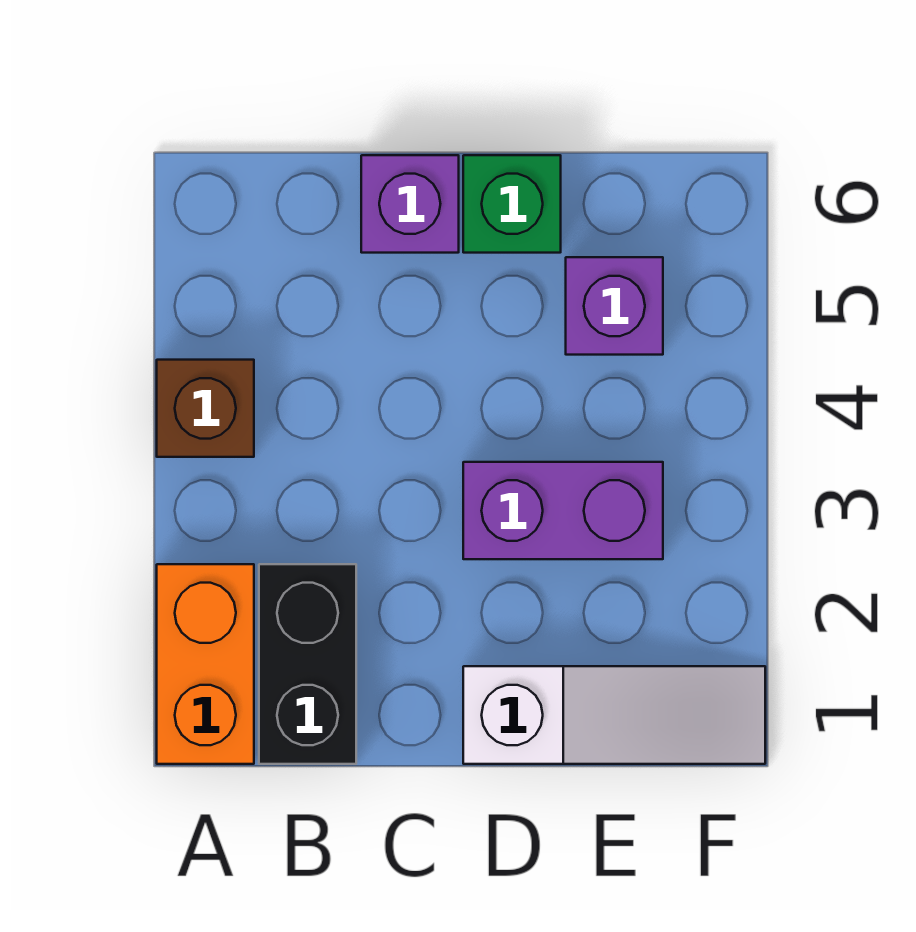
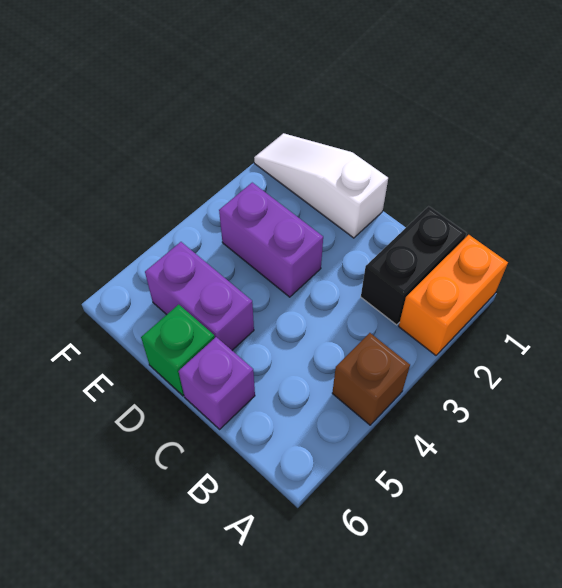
purple brick E5 level 1 -> purple brick D5:E5 level 1

